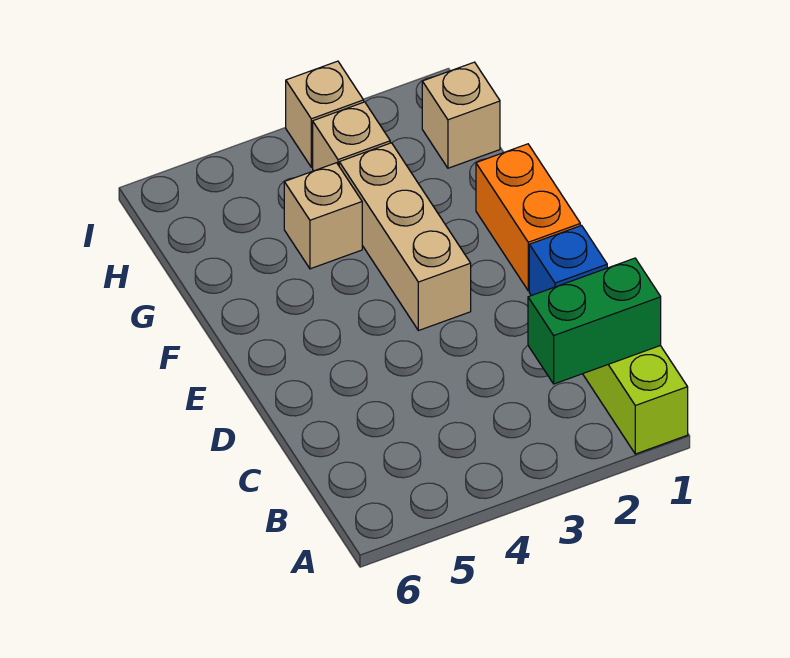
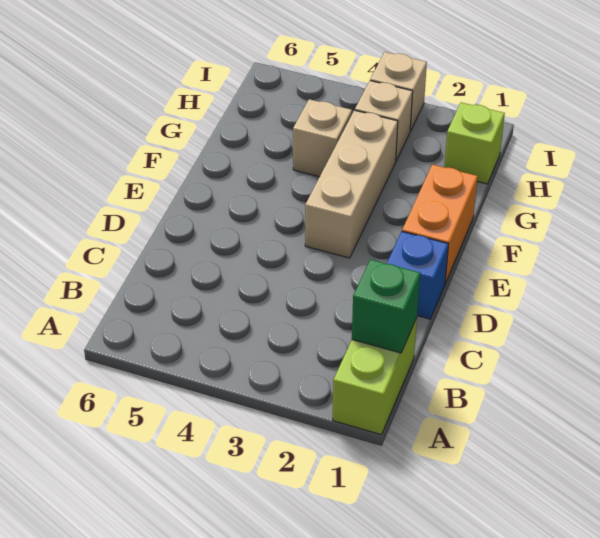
green brick B1:B2 level 2 -> green brick B1 level 2
tan brick H1 level 1 -> lime brick H1 level 1

